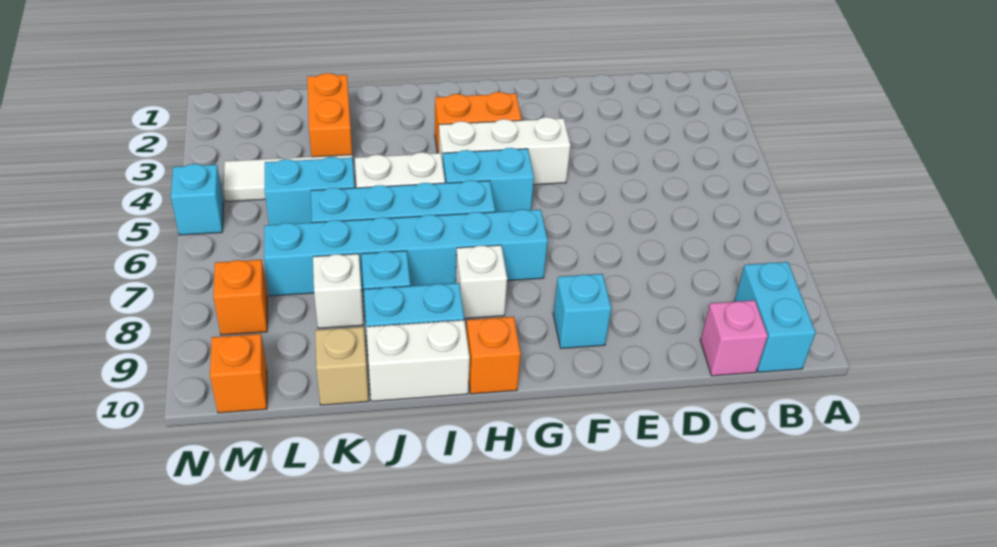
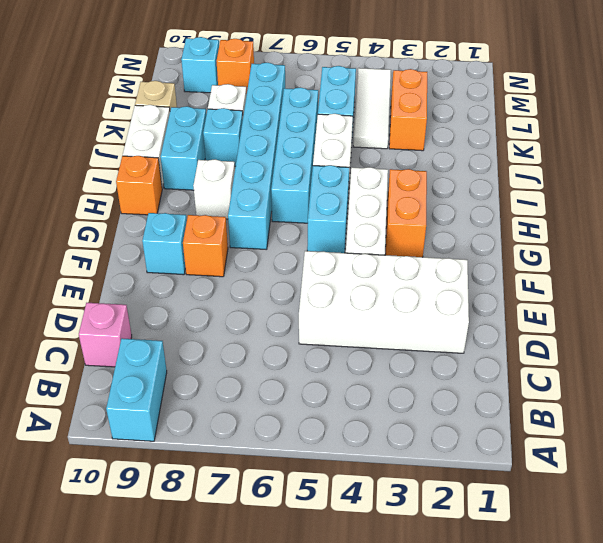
cyan brick B9:B10 level 1 -> cyan brick A9:B9 level 1
none -> white brick D2:E5 level 1
orange brick K2:K3 level 1 -> orange brick K3:L3 level 1
orange brick M10 level 1 -> orange brick F8 level 1
cyan brick N5 level 1 -> cyan brick M9 level 1

